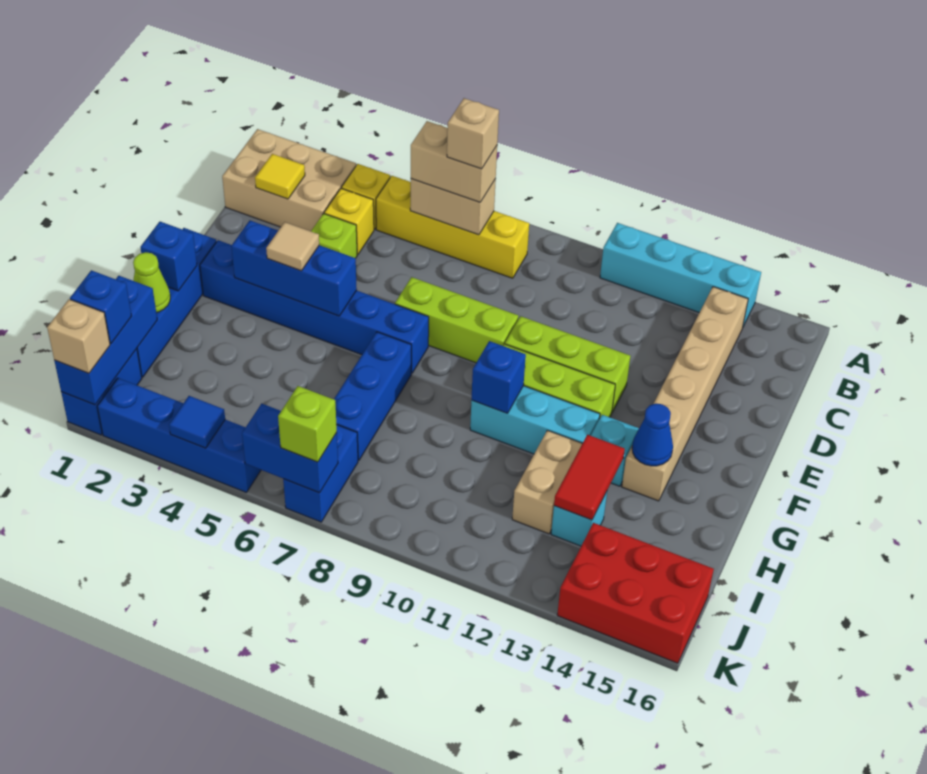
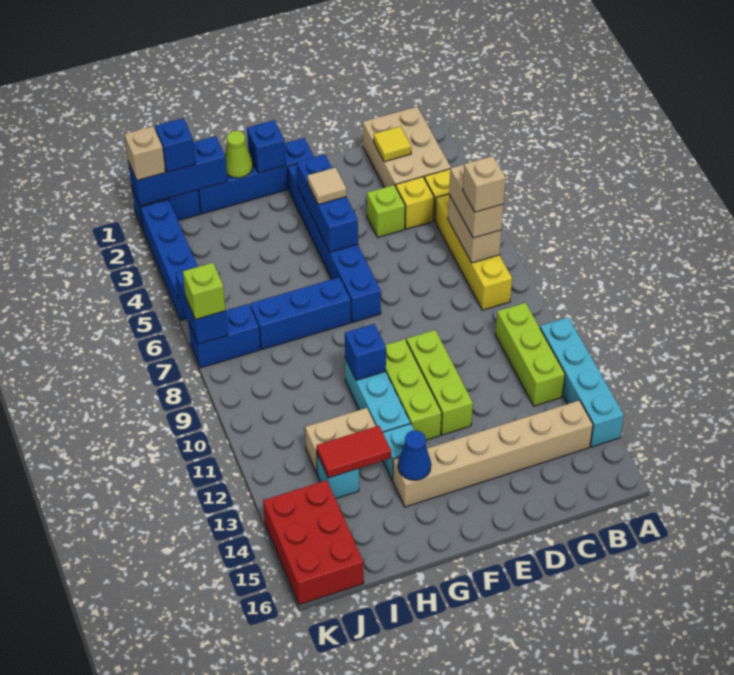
lime brick E7:E9 level 1 -> lime brick B10:B12 level 1
blue tile K4 level 2 -> none

